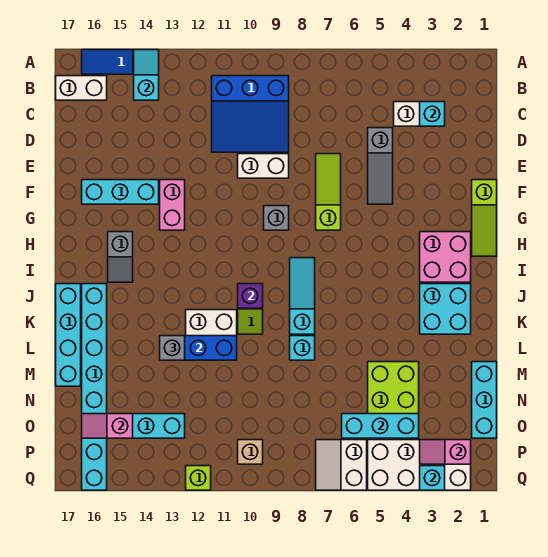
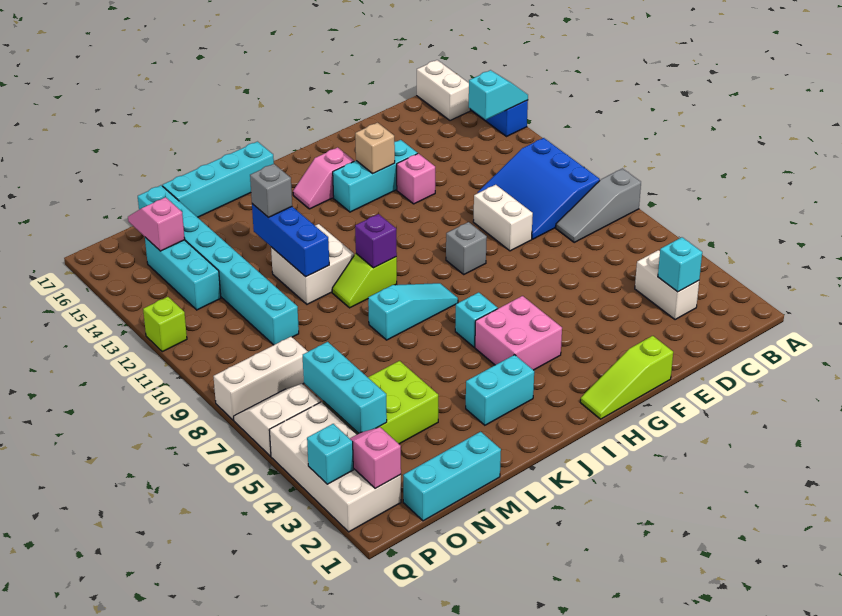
grey slope D5:F5 level 1 top D -> grey slope A8:C8 level 1 top A
lime slope E7:G7 level 1 top G -> none
pink brick F13:G13 level 1 -> pink brick F13 level 1
cyan brick F14:F16 level 1 -> cyan brick F14:H14 level 1
pink brick H2:I3 level 1 -> pink brick H4:I5 level 1
grey slope H15:I15 level 1 top H -> pink slope H15:I15 level 1 top H
cyan brick J2:K3 level 1 -> cyan brick J3:K3 level 1
cyan brick J16:Q16 level 1 -> cyan brick N10:N17 level 1
cyan brick L8 level 1 -> cyan brick I6 level 1
none -> white brick O8:Q8 level 1
tan brick P10 level 1 -> tan brick G14 level 2

